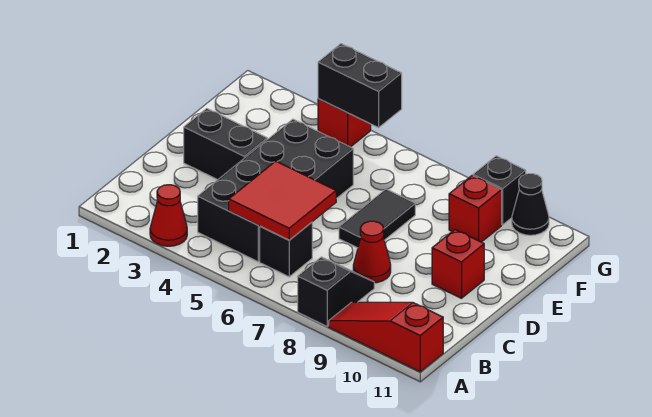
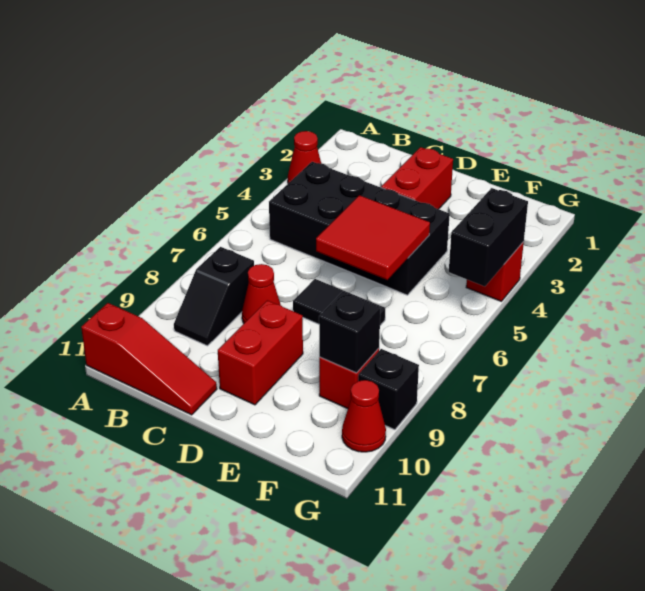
black slope A8:B8 level 1 top A -> black slope B8:B9 level 1 top 8
red slope A9:A11 level 1 top 11 -> red slope A11:C11 level 1 top A
red tile B5:C6 level 2 -> red tile D5:E6 level 2
black brick B6 level 1 -> black brick F9 level 2
black brick D2:D3 level 1 -> red brick D2:D3 level 1
red brick D10 level 1 -> red brick D9:D10 level 1
black cone G10 level 1 -> red cone G10 level 1

